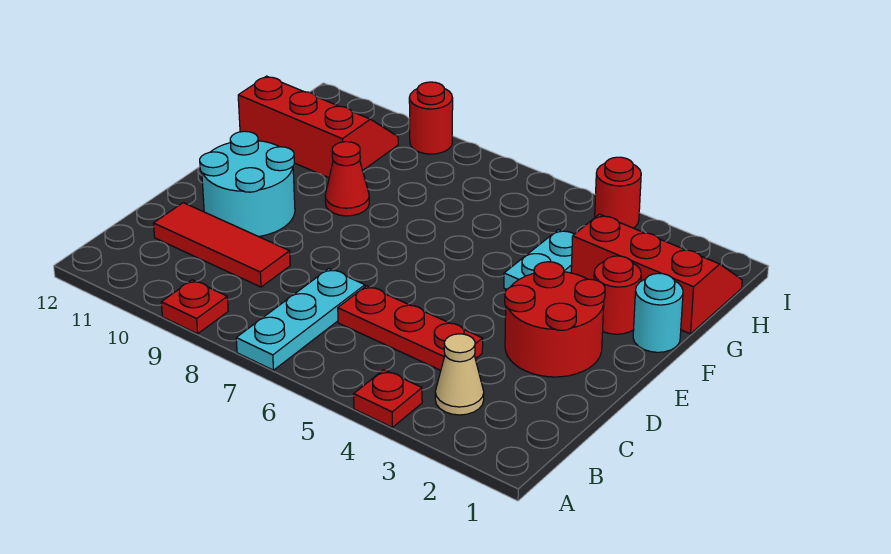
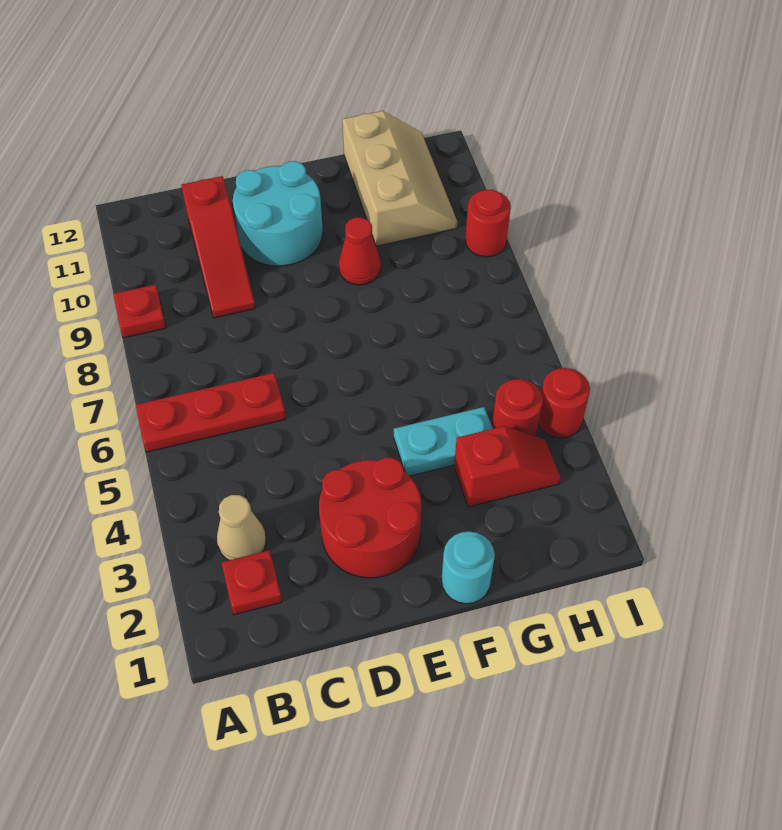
red plate A4 level 1 -> red plate B2 level 1
cyan plate A7:C7 level 1 -> none
red plate C4:C6 level 1 -> red plate A6:C6 level 1
red tile C9:C11 level 1 -> red slope C9:C11 level 1 top 11
red round brick F2 level 1 -> red round brick H4 level 1
red slope G1:H3 level 1 top G -> red slope G3:H3 level 1 top G
red slope G10:H12 level 1 top G -> tan slope G10:H12 level 1 top G

